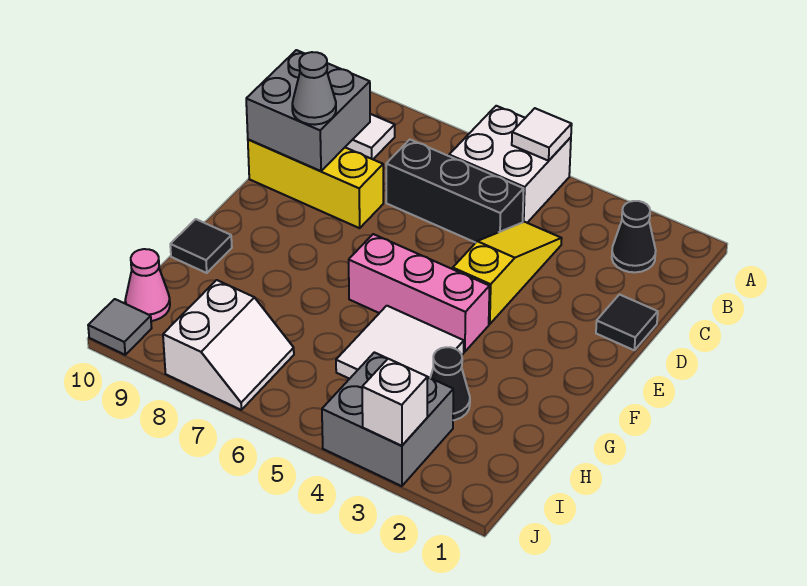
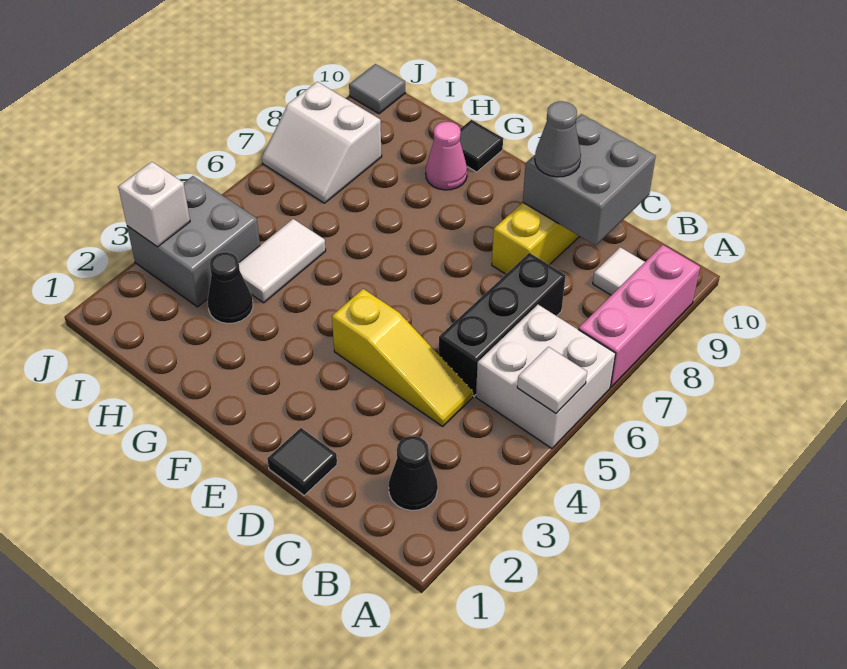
pink brick F4:F6 level 1 -> pink brick A7:A9 level 1
white tile G4:H5 level 1 -> white tile H4:H5 level 1
pink cone I10 level 1 -> pink cone G9 level 1

